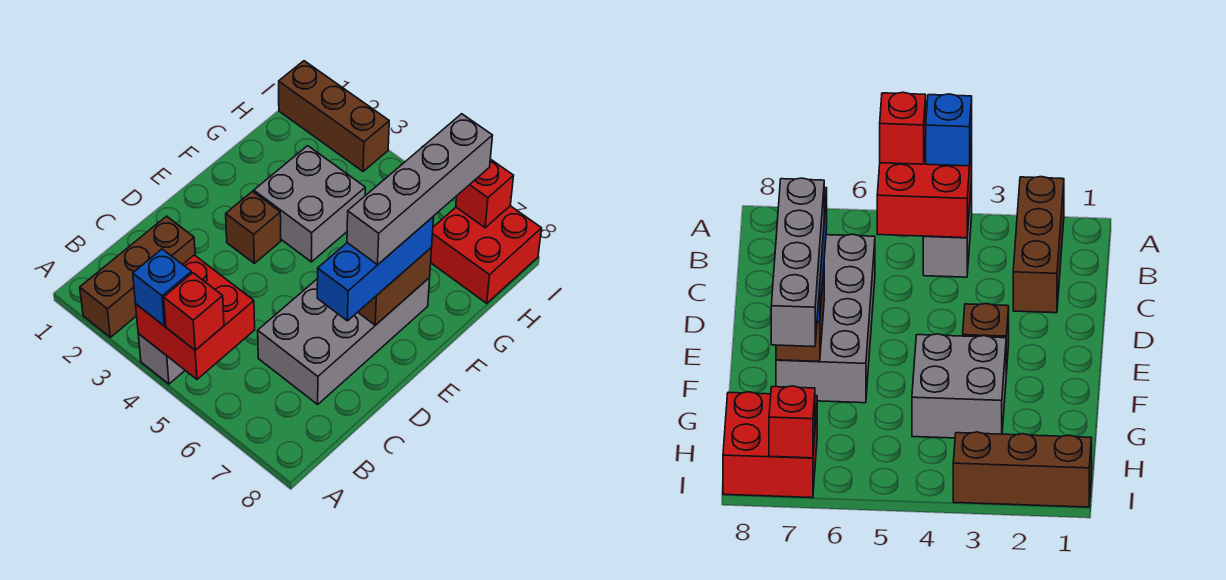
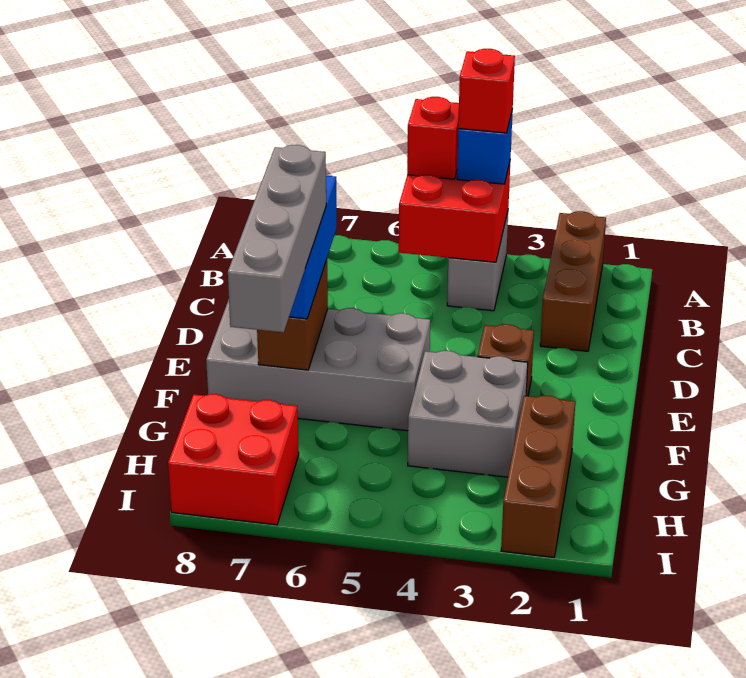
grey brick C6:F7 level 1 -> grey brick E5:F8 level 1
brown brick I1:I3 level 1 -> brown brick G2:I2 level 1
red brick I7 level 2 -> red brick A4 level 4

